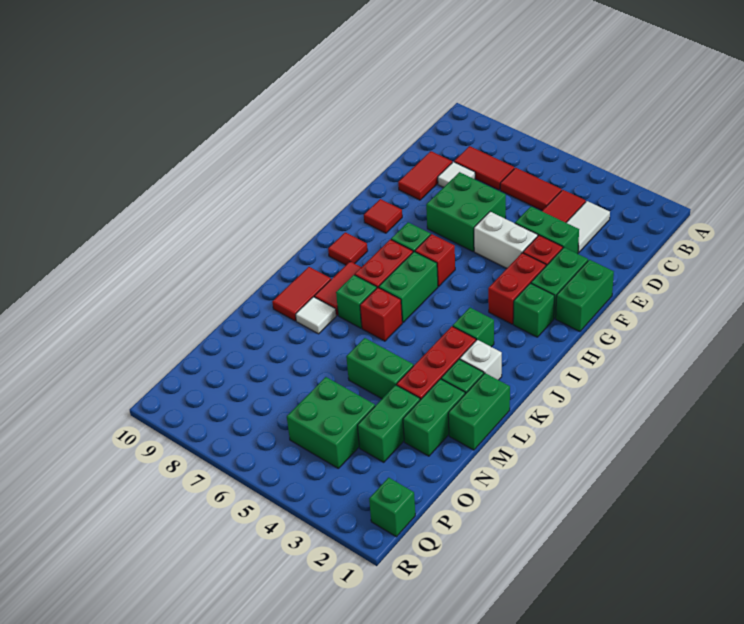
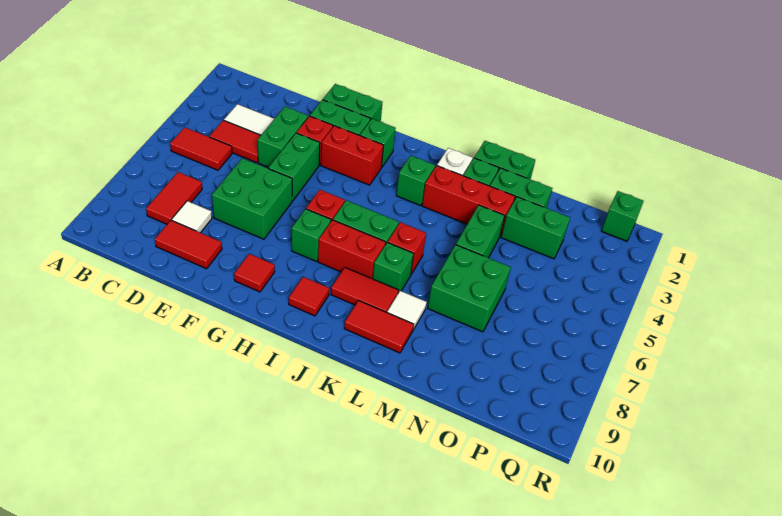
red tile C5:C6 level 1 -> red tile B5:C5 level 1
white brick F4:F5 level 1 -> green brick F4:F5 level 1
green brick O4:P5 level 1 -> green brick M6:N7 level 1

